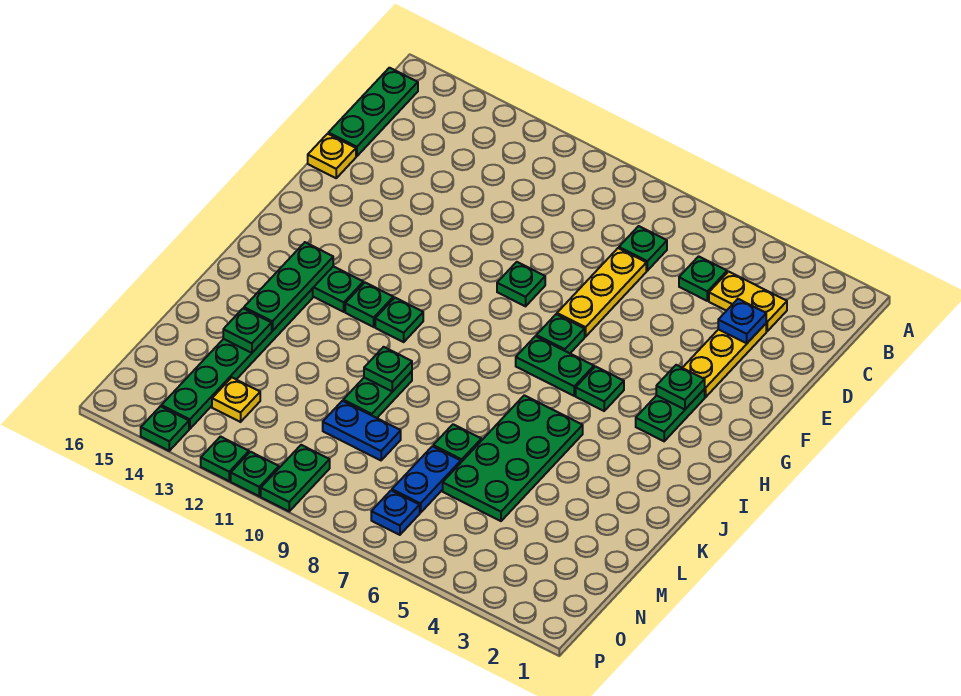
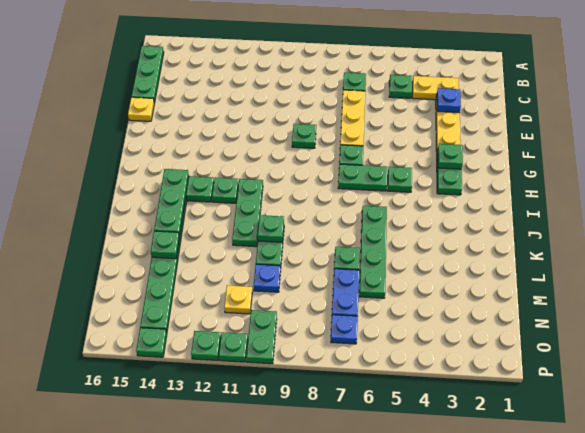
green plate I11 level 1 -> green plate I11:K11 level 1
green plate J5:M6 level 1 -> green plate J6:M6 level 1
blue plate M9:M10 level 1 -> blue plate M10 level 1
yellow plate N13 level 1 -> yellow plate N11 level 1

